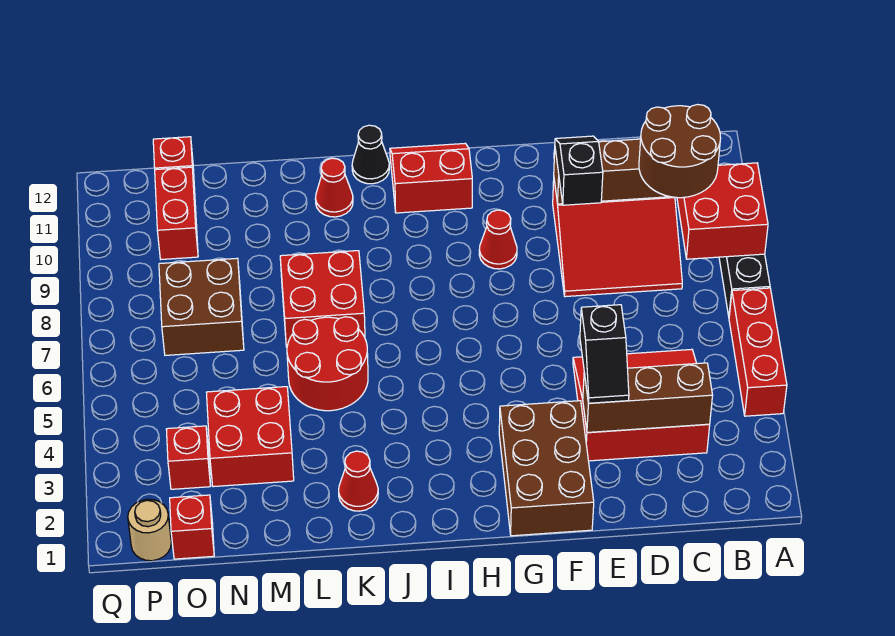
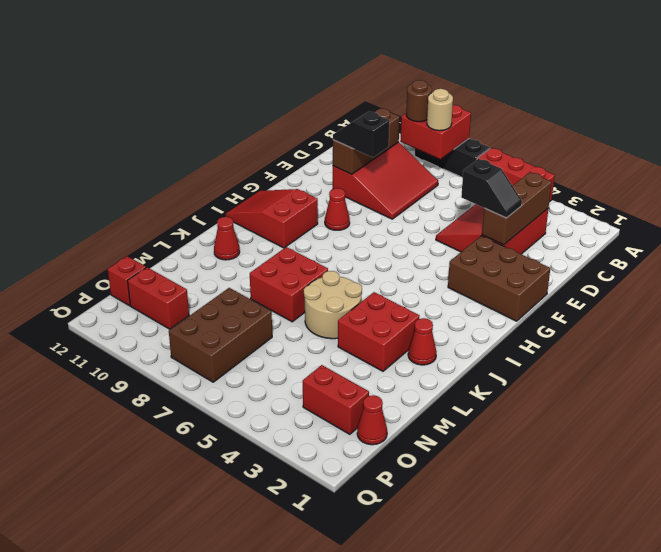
brown round brick B9:C10 level 3 -> brown round brick B9 level 3
red slope H11:I12 level 1 top 11 -> red slope H10:I12 level 1 top 10
black cone J12 level 1 -> none
red round brick K5:L6 level 1 -> tan round brick K5:L6 level 1
red brick M3:N4 level 1 -> red brick K3:L4 level 1
brown brick N7:O8 level 1 -> brown brick N7:P8 level 1
red brick O1 level 1 -> red cone O1 level 1
red brick O3 level 1 -> red brick O2:O3 level 1
tan round brick P1 level 1 -> tan round brick B8 level 3

